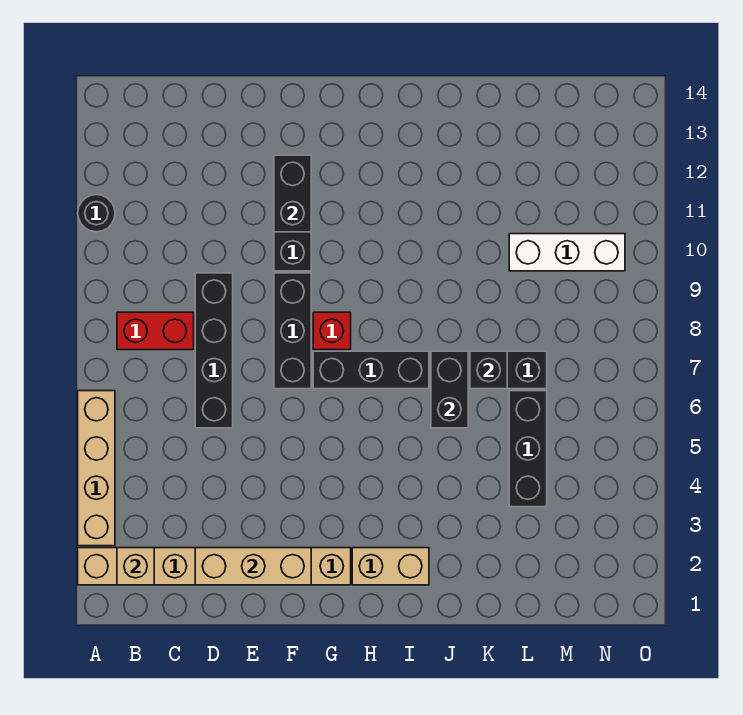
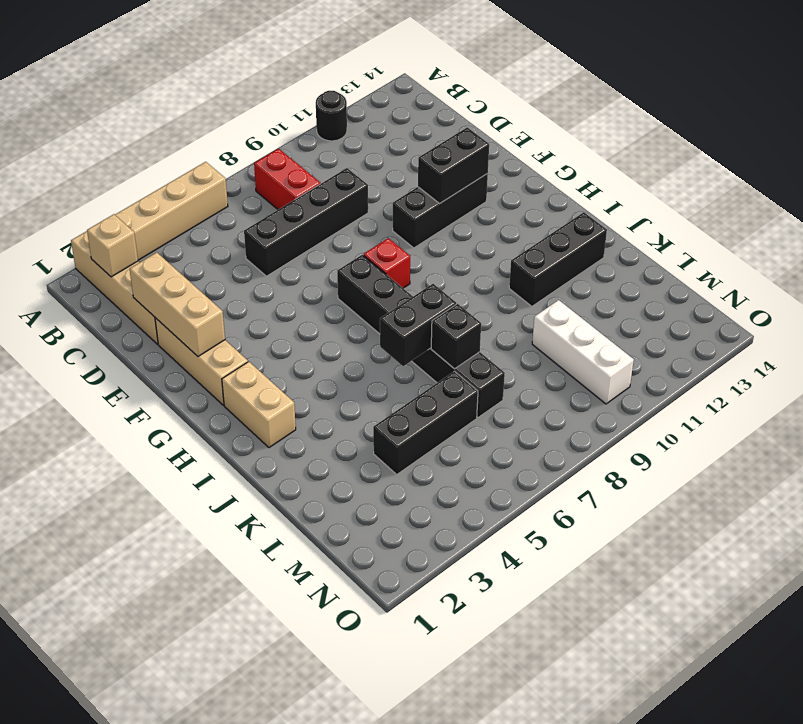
black brick F7:F9 level 1 -> black brick J11:J13 level 1

